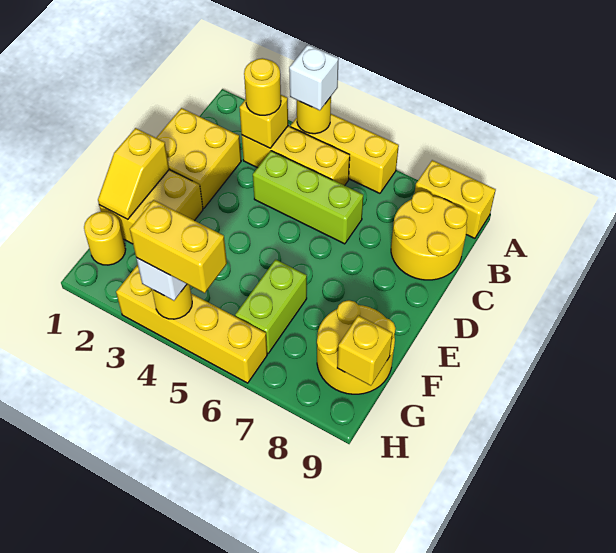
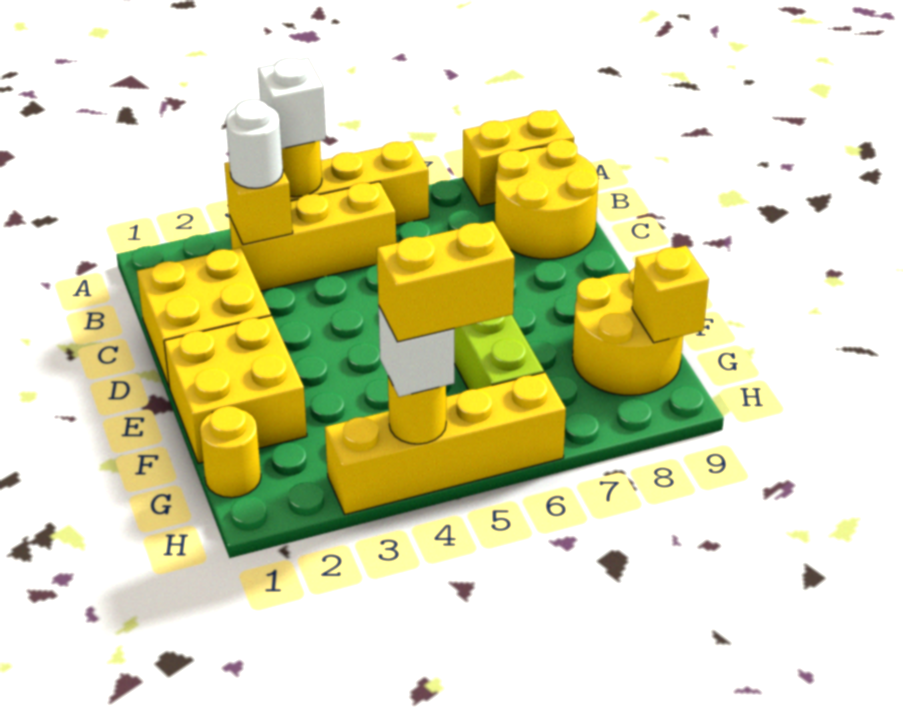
yellow round brick B3 level 3 -> white round brick B3 level 3
lime brick C4:C6 level 1 -> none
yellow slope E1:F1 level 2 top E -> none

